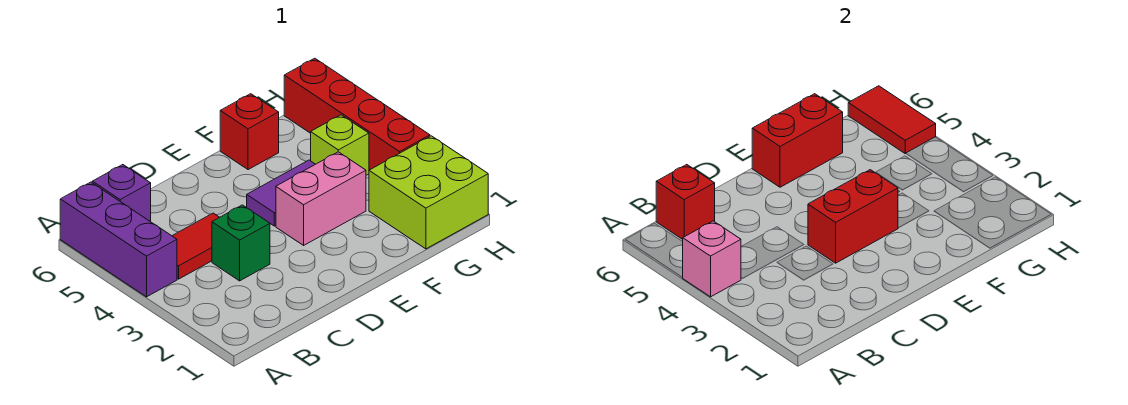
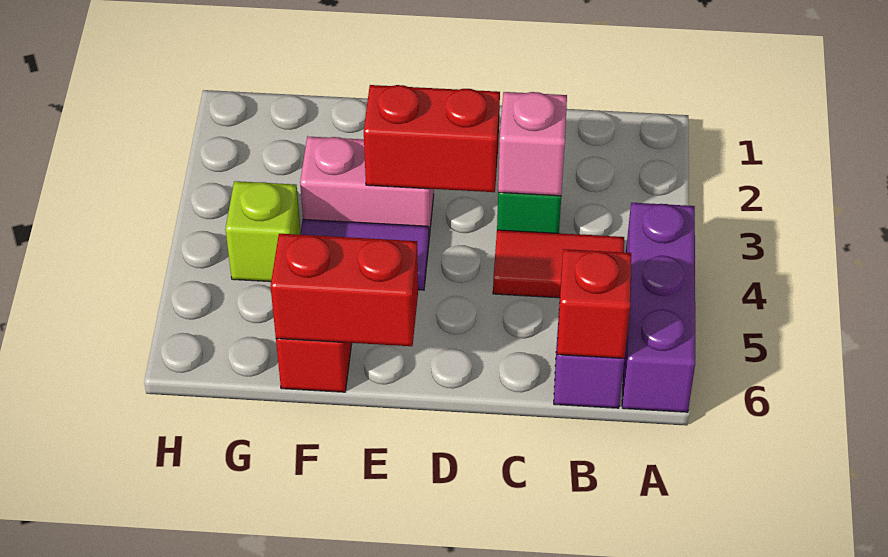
pink brick A4 level 2 -> pink brick C3 level 2
lime brick G1:H2 level 1 -> none
red brick H3:H6 level 1 -> none
red tile H5:H6 level 2 -> none

